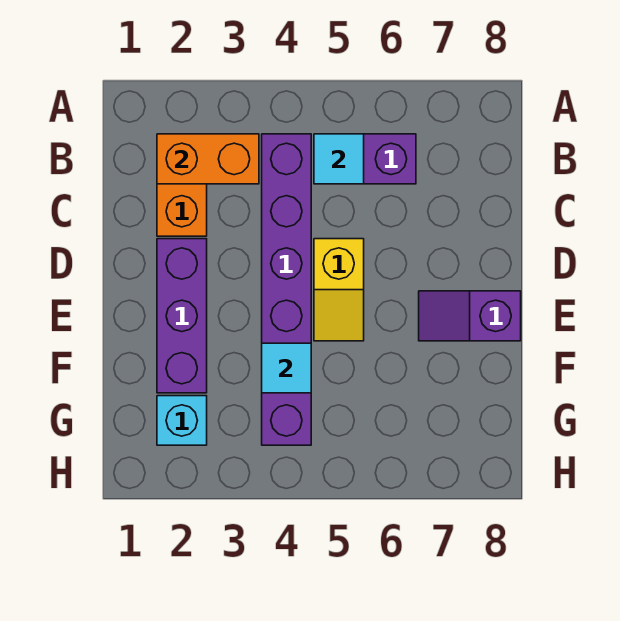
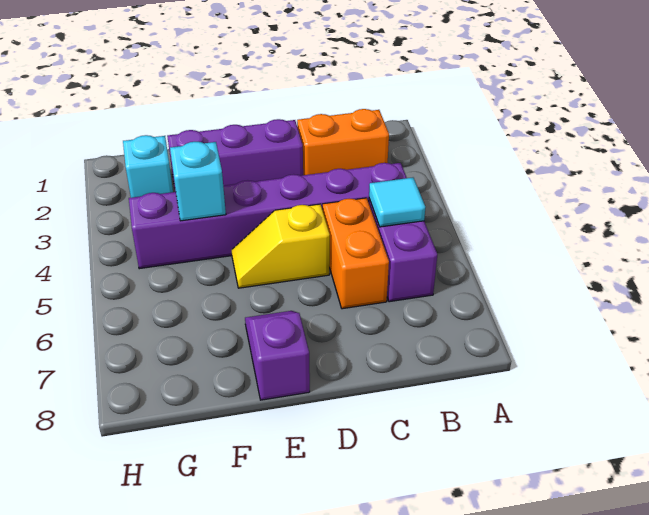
orange brick B2:B3 level 2 -> orange brick C5:C6 level 1
cyan tile F4 level 2 -> cyan brick F4 level 2

